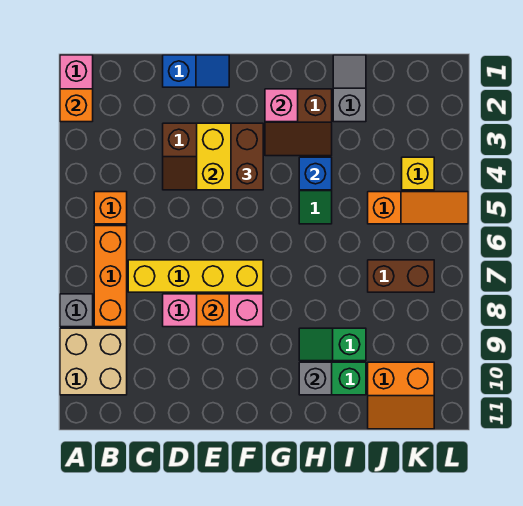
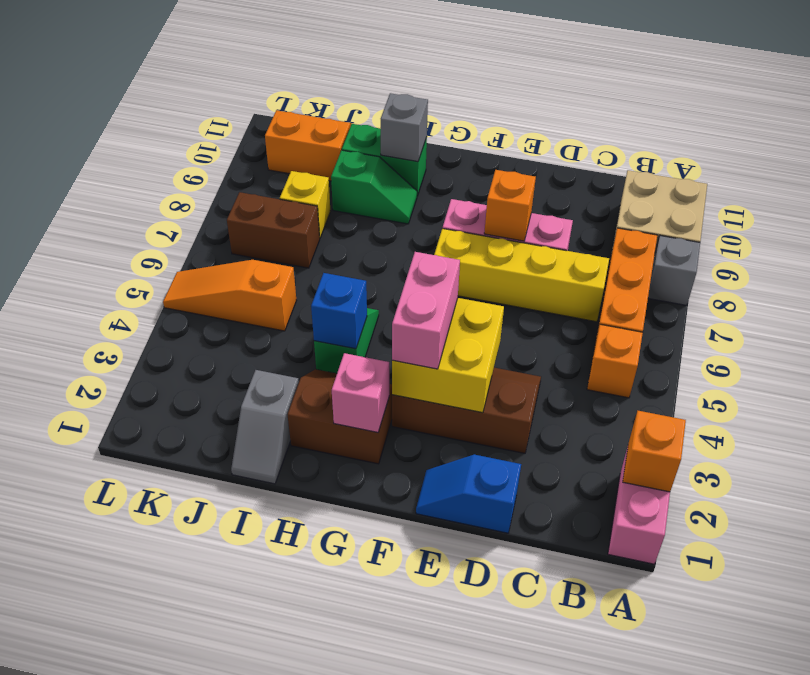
brown brick F3:F4 level 3 -> pink brick F3:F4 level 3
yellow brick K4 level 1 -> yellow brick J8 level 1

